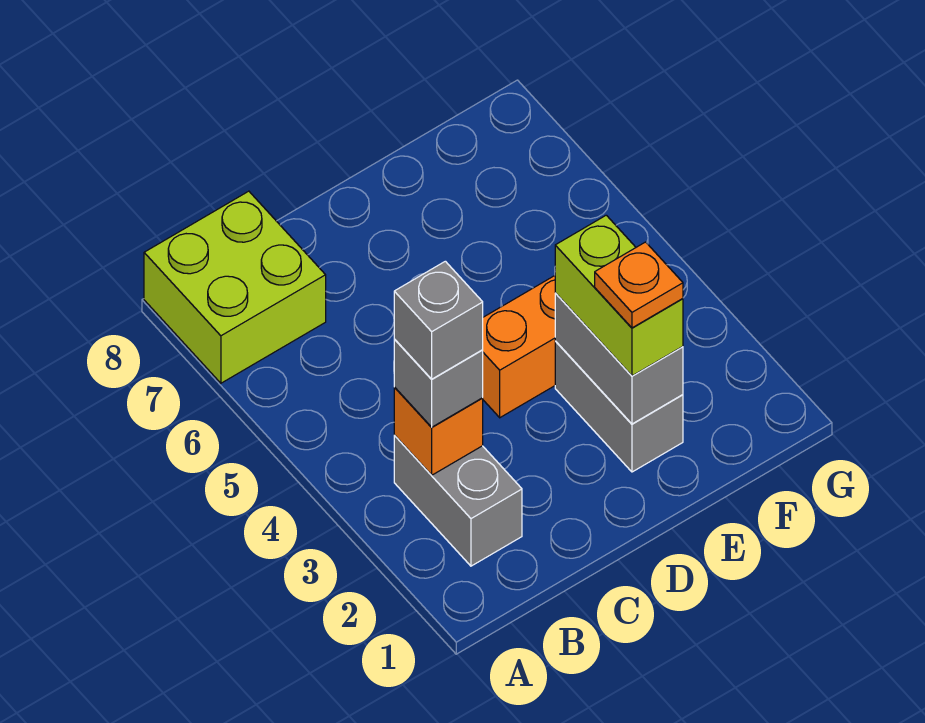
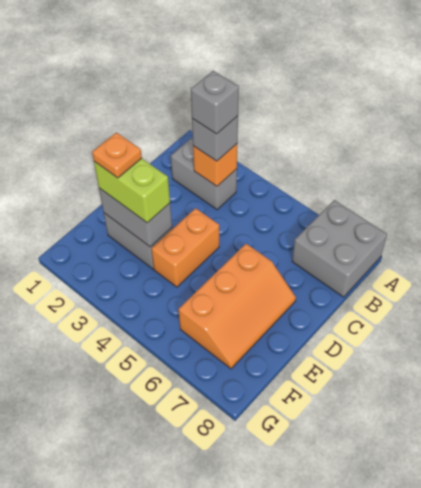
lime brick A7:B8 level 1 -> grey brick A7:B8 level 1
none -> orange slope D6:F7 level 1 top 6

